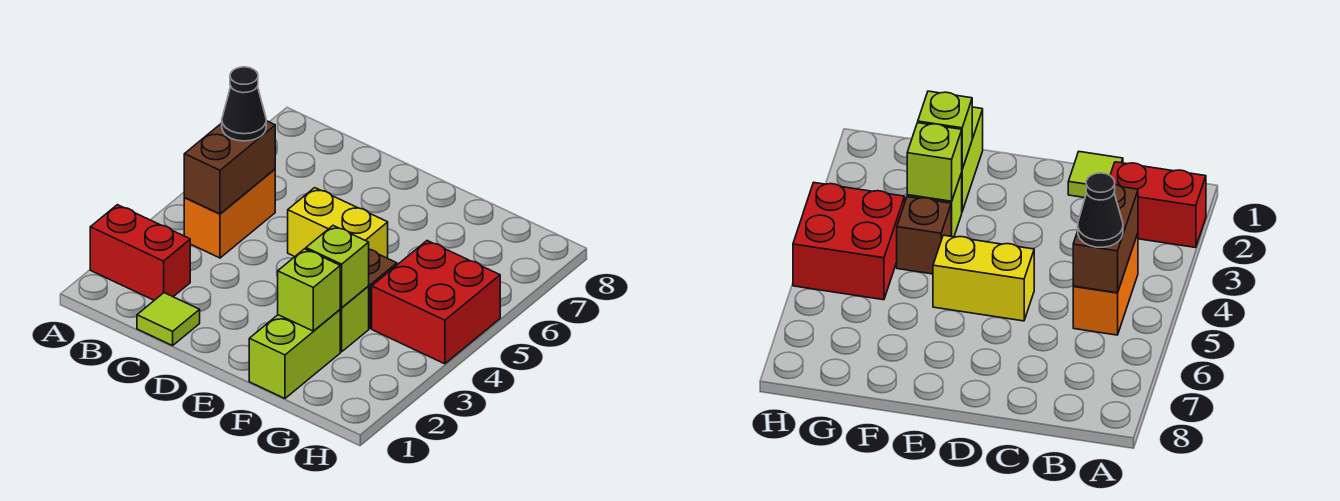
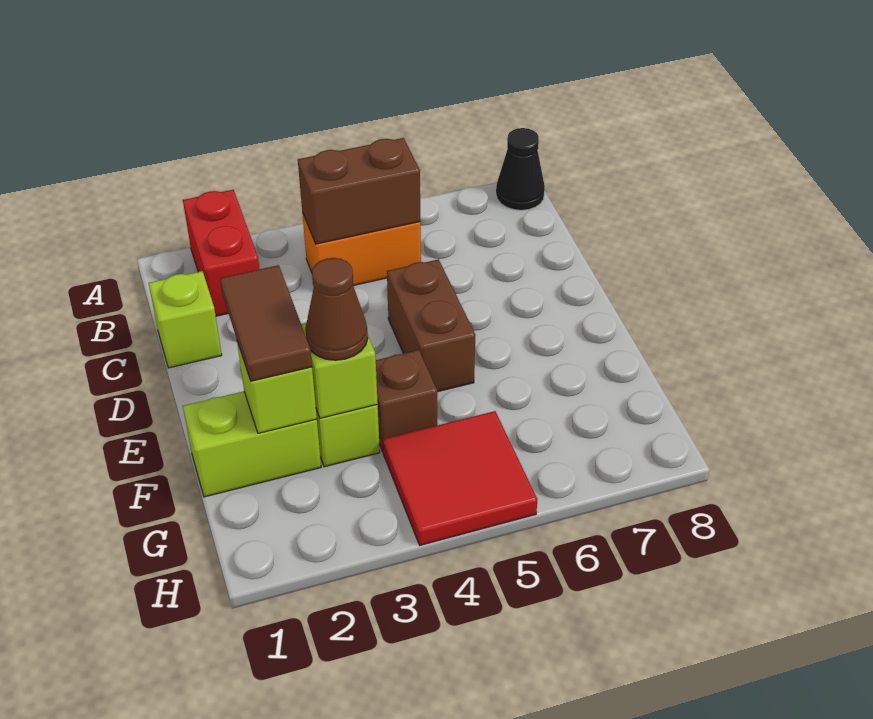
black cone B5 level 3 -> black cone A8 level 1
lime tile C1 level 1 -> lime brick C1 level 1
yellow brick D5:E5 level 1 -> brown brick D5:E5 level 1
none -> brown tile E2:F2 level 3
none -> brown cone F3 level 3
red brick G4:H5 level 1 -> red tile G4:H5 level 1

